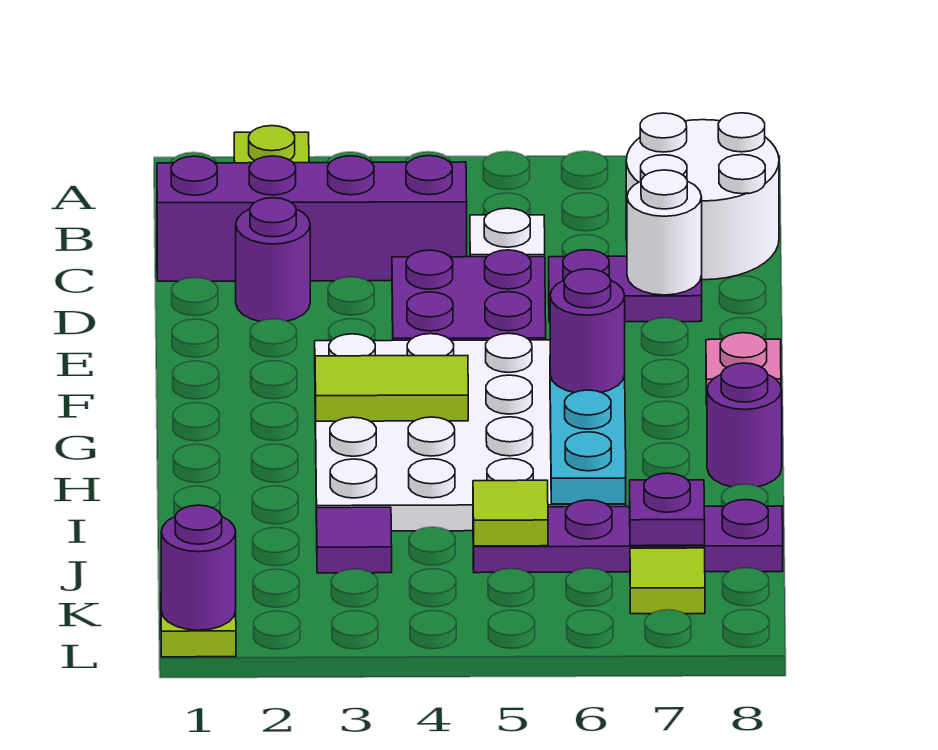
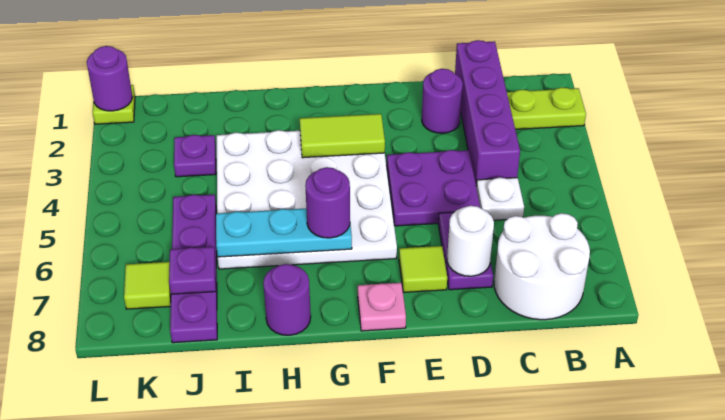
lime tile G3:G4 level 2 -> lime tile F3:G3 level 2
purple tile J3 level 1 -> purple plate J3 level 1
lime tile J5 level 2 -> lime tile E7 level 1

